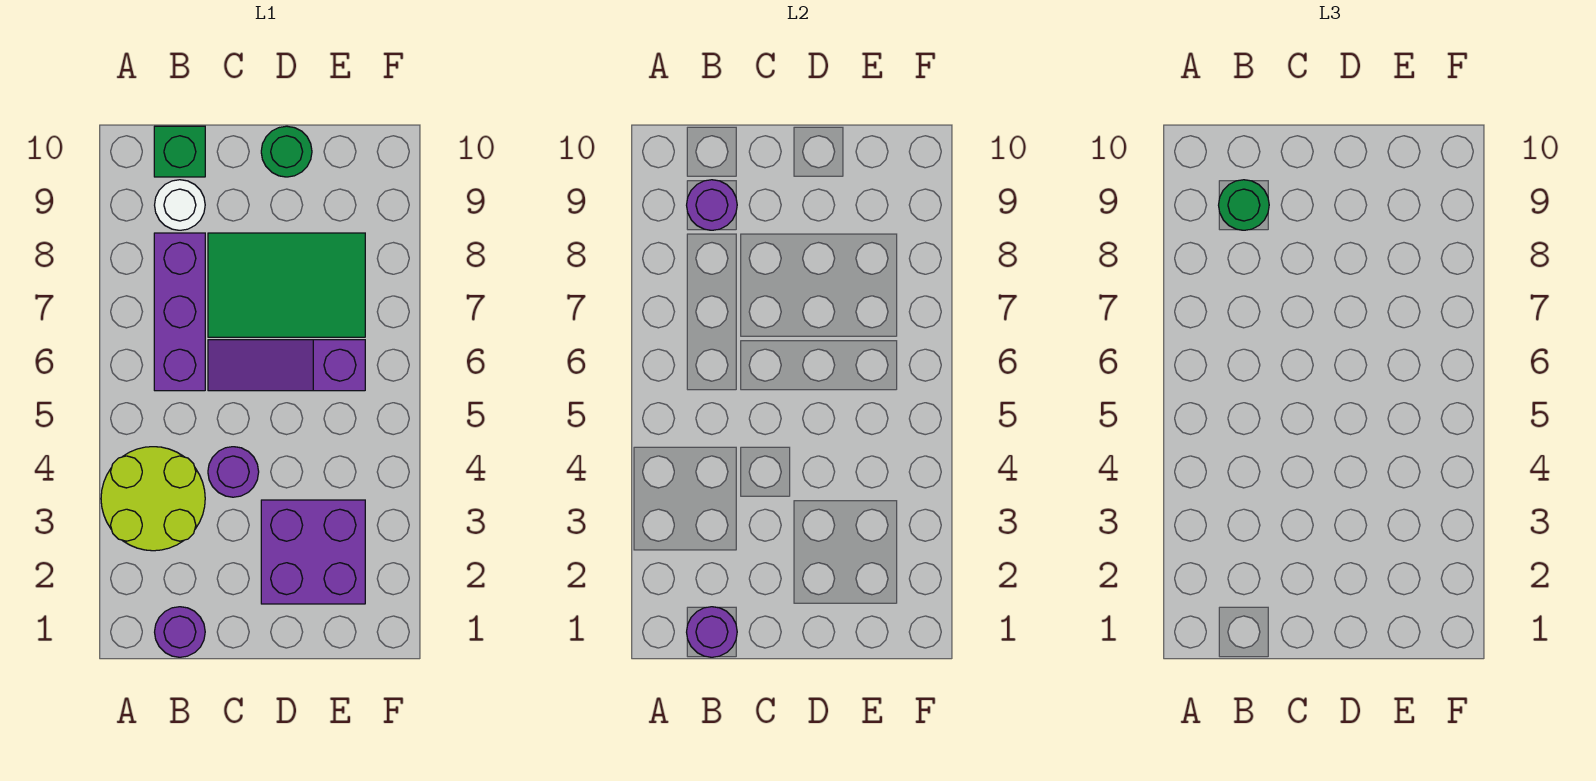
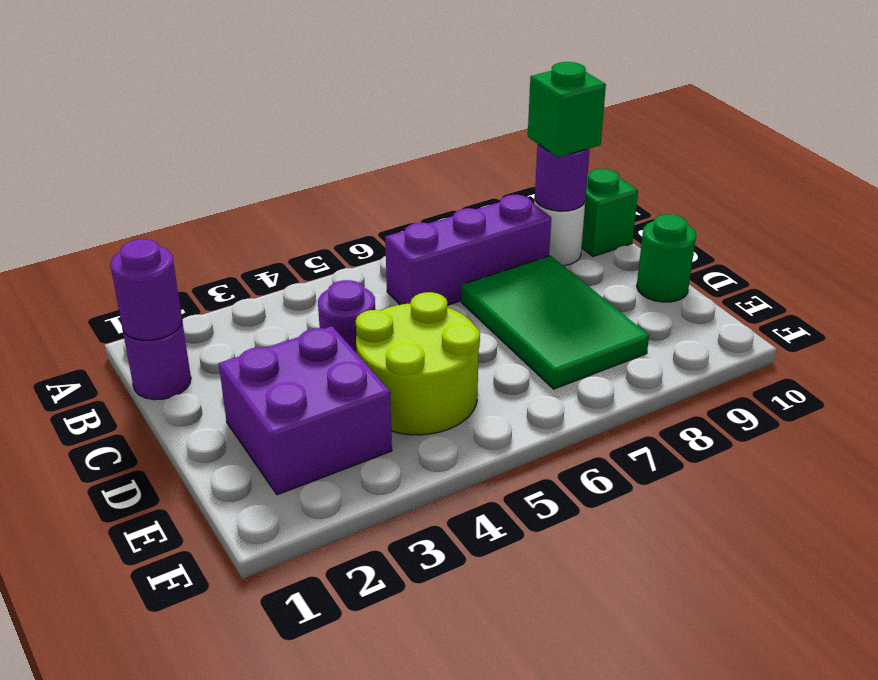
lime round brick A3:B4 level 1 -> lime round brick D4:E5 level 1
green round brick B9 level 3 -> green brick B9 level 3
purple slope C6:E6 level 1 top E -> none

